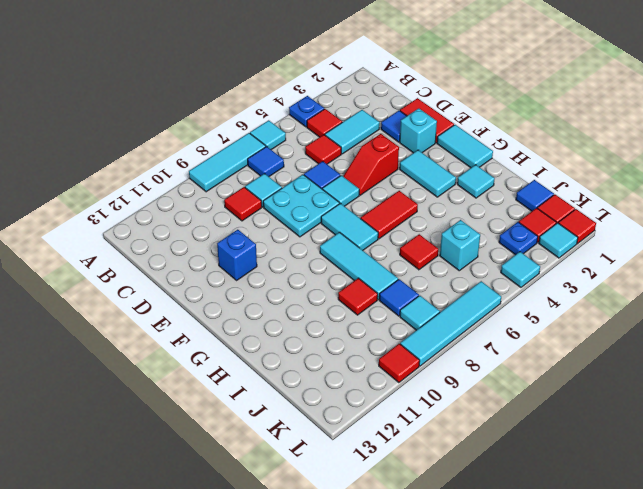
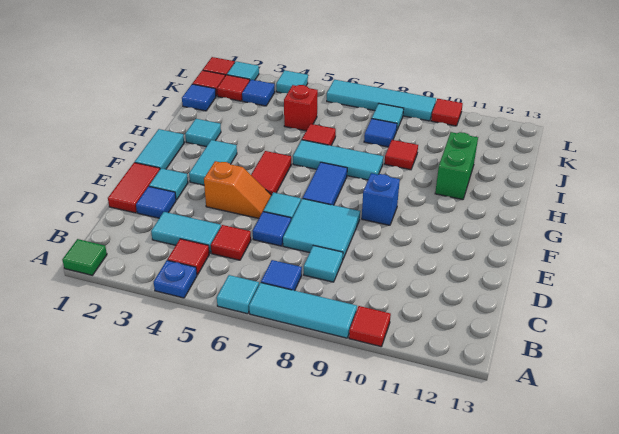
none -> green tile A1 level 1
red tile C9 level 1 -> red tile A10 level 1
cyan plate D7:E8 level 1 -> cyan tile D7:E8 level 1
cyan brick E2 level 1 -> cyan tile E2 level 1
red slope E4:E5 level 1 top 4 -> orange slope E4:E5 level 1 top 4
blue brick E11 level 1 -> blue brick F9 level 1
cyan tile F7:G7 level 1 -> blue tile F7:G7 level 1
red tile G5:G6 level 1 -> red tile F5:G5 level 1
cyan tile G8:I8 level 1 -> cyan tile H6:H8 level 1
none -> green brick H11:I11 level 1
cyan brick J5 level 1 -> red brick J5 level 1
blue plate K3 level 1 -> blue tile K3 level 1

